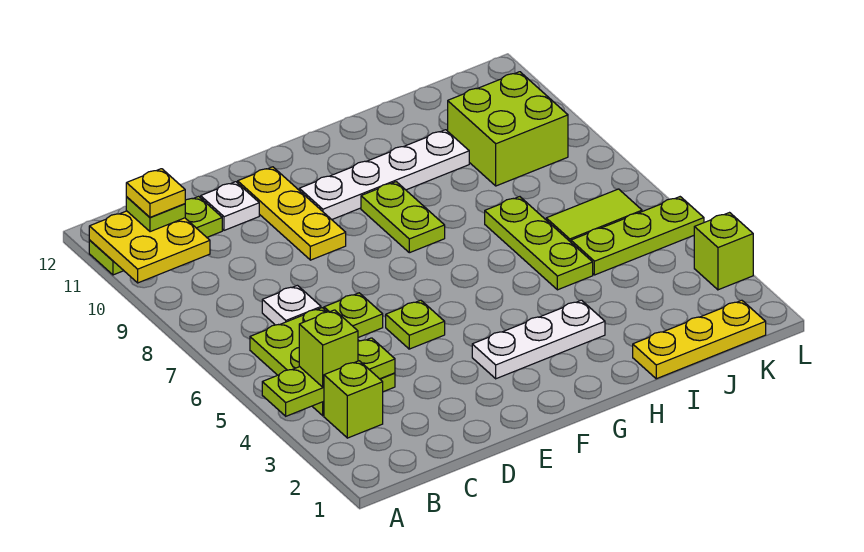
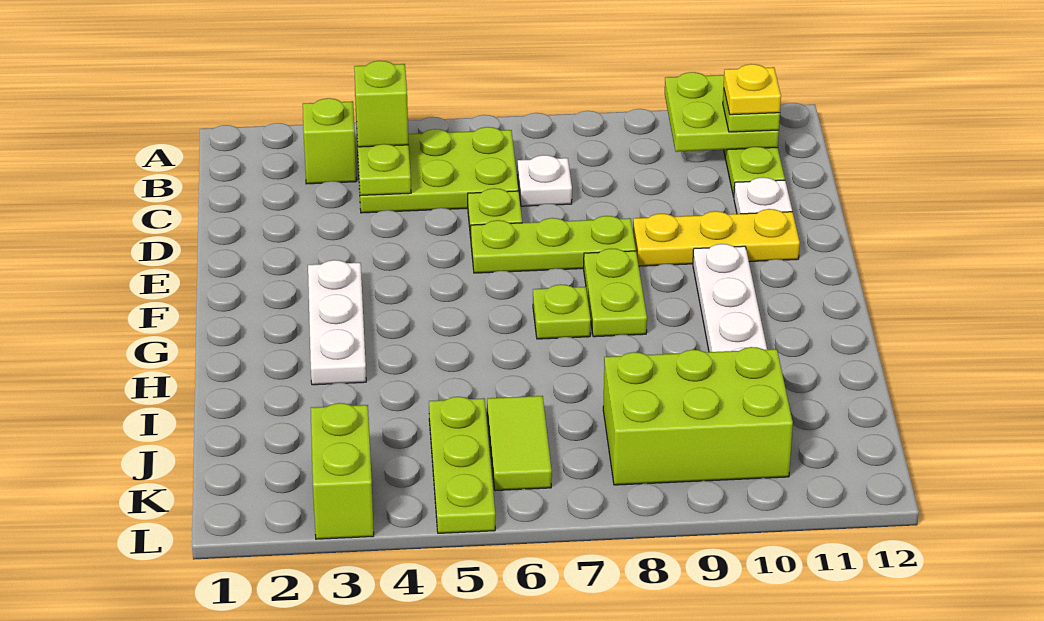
yellow plate A10:B11 level 2 -> lime plate A10:B11 level 2
lime plate E5 level 1 -> lime plate G7 level 1
lime plate G8:G9 level 1 -> lime plate F8:G8 level 1
yellow plate I1:K1 level 1 -> none
lime plate I5:I7 level 1 -> lime plate E6:E8 level 1
lime brick J9:K10 level 1 -> lime brick J8:K10 level 1
lime brick L3 level 1 -> lime brick K3:L3 level 1

